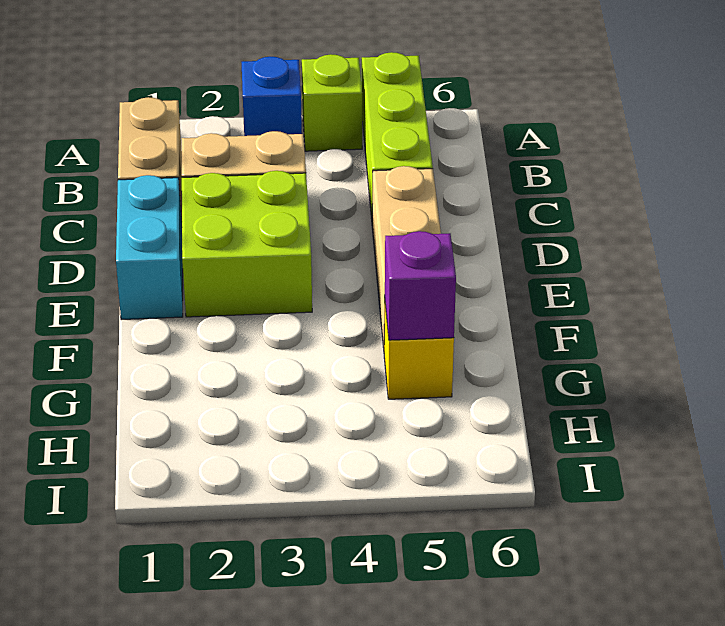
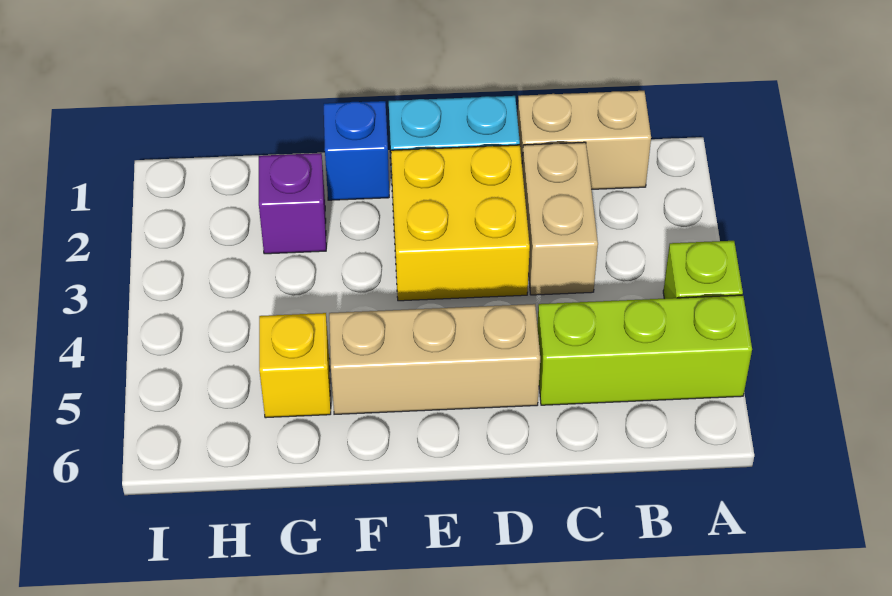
blue brick A3 level 1 -> blue brick F1 level 1
lime brick D2:E3 level 1 -> yellow brick D2:E3 level 1
purple brick G5 level 2 -> purple brick G2 level 1

